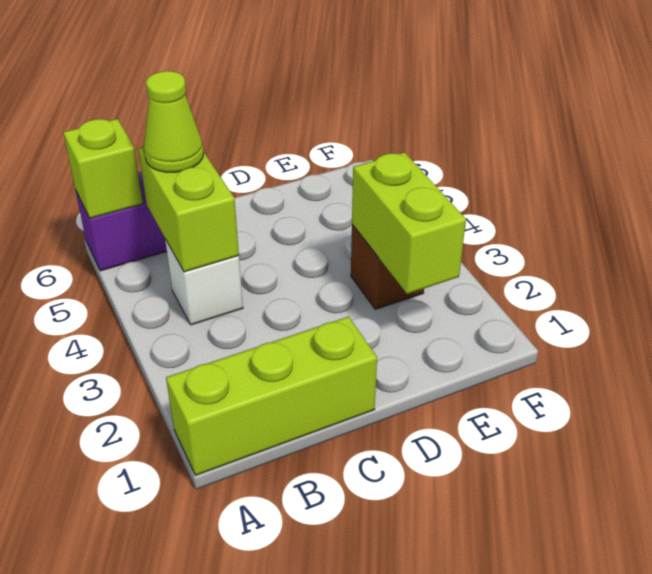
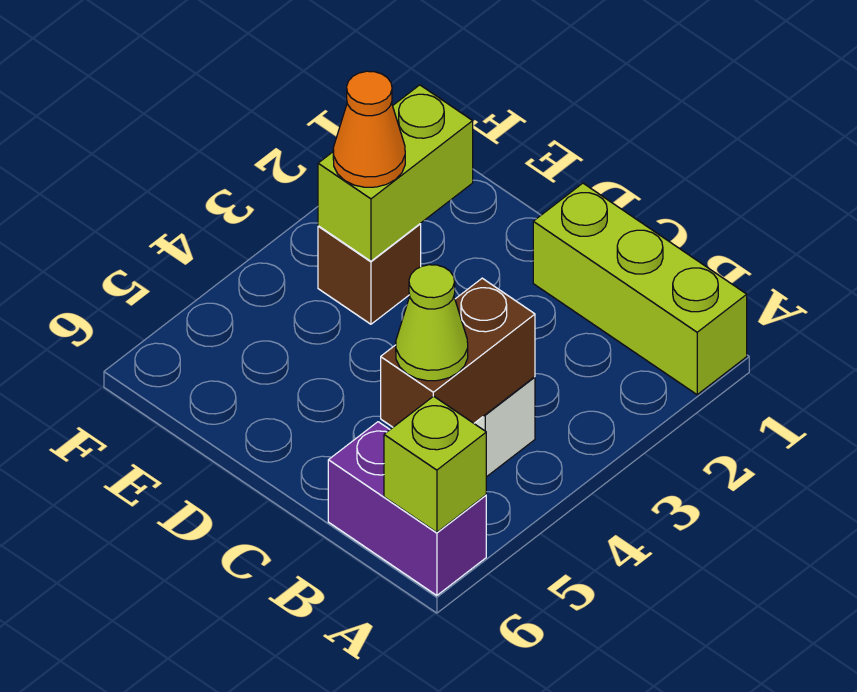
lime brick B4:B5 level 2 -> brown brick B4:B5 level 2
none -> orange cone E3 level 3

